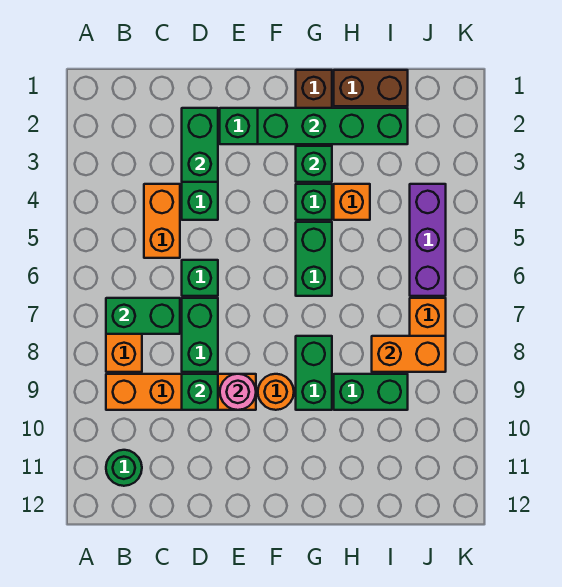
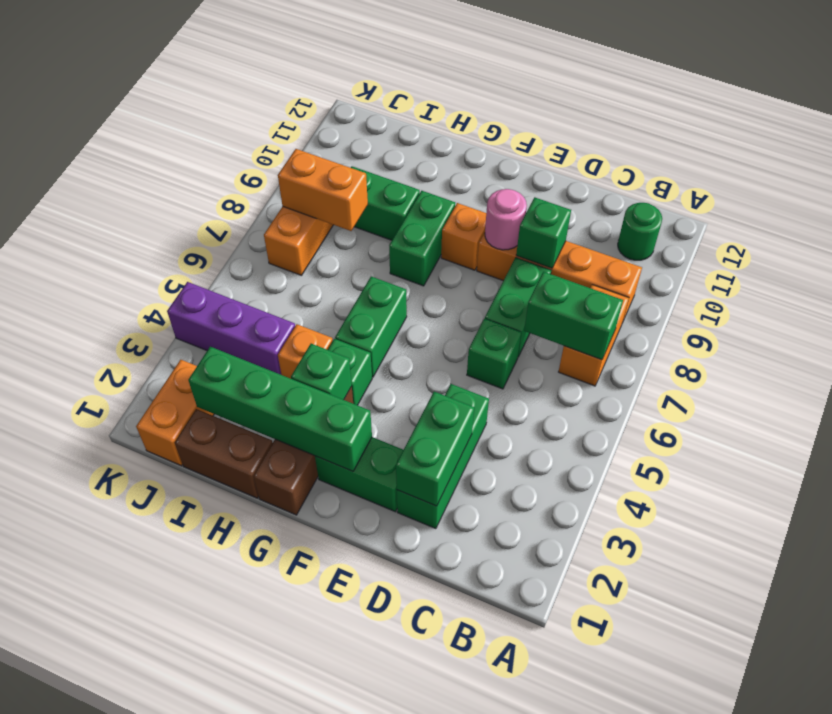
orange brick C4:C5 level 1 -> orange brick J1:J2 level 1
orange round brick F9 level 1 -> orange brick F9 level 1
purple brick J4:J6 level 1 -> purple brick I4:K4 level 1

